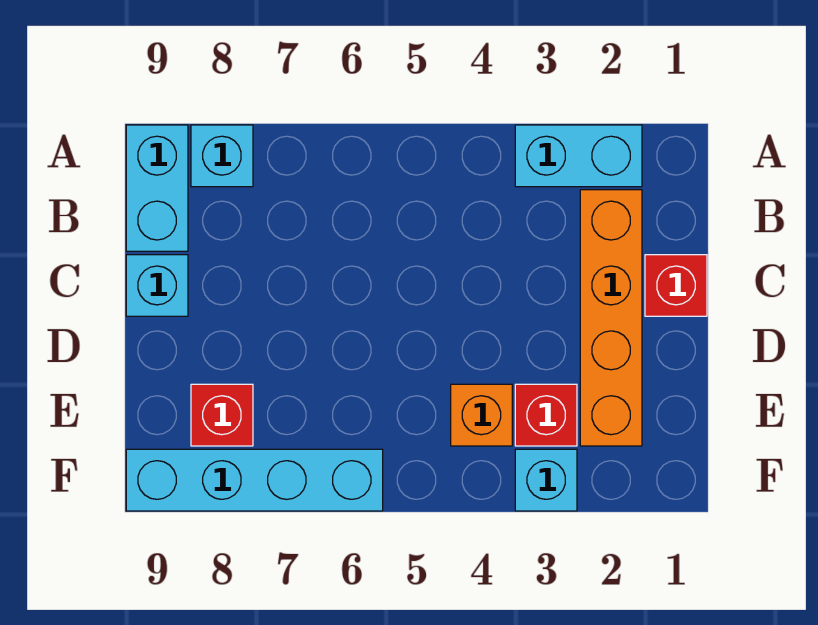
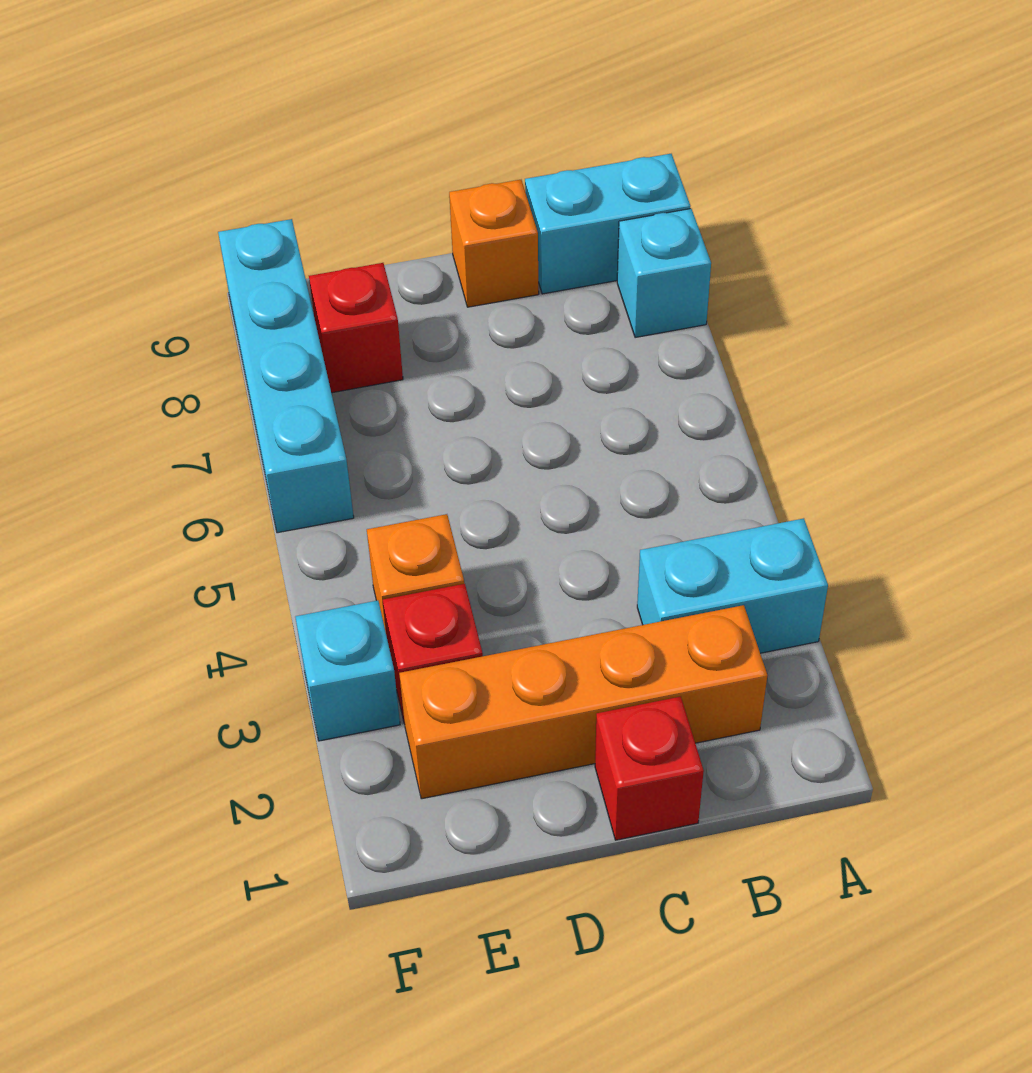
cyan brick A2:A3 level 1 -> cyan brick A3:B3 level 1
cyan brick C9 level 1 -> orange brick C9 level 1

